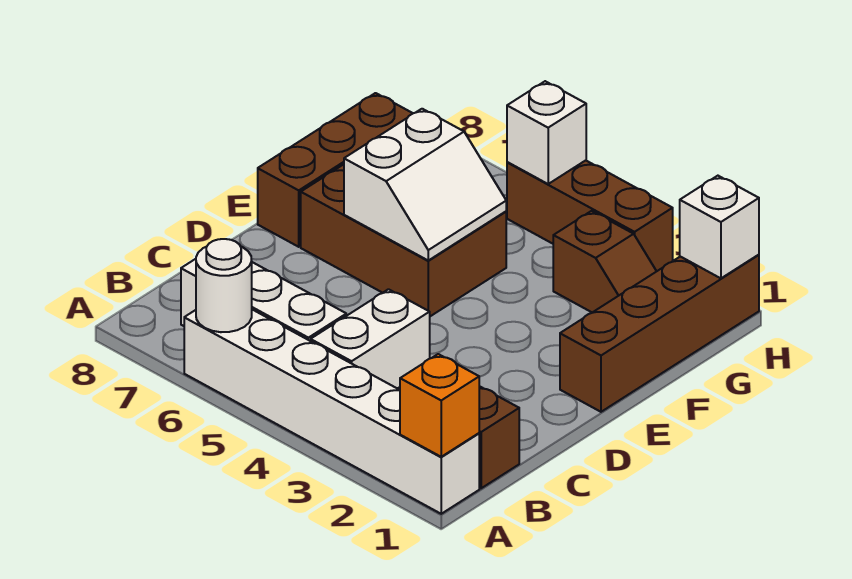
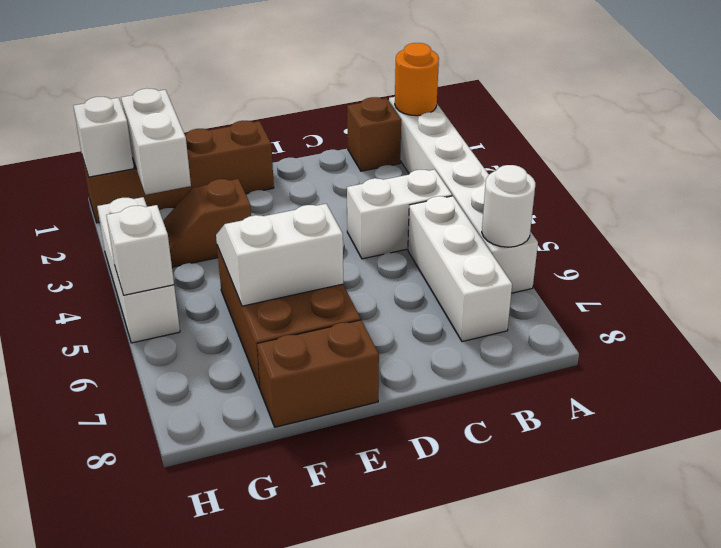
orange brick A1 level 2 -> orange round brick A1 level 2
brown brick E8:G8 level 1 -> brown brick E8:F8 level 1
none -> white brick G1:G2 level 2
brown slope G2:G3 level 1 top 3 -> brown slope F3:G3 level 1 top F
brown brick H3:H5 level 1 -> white brick H3:H5 level 1

